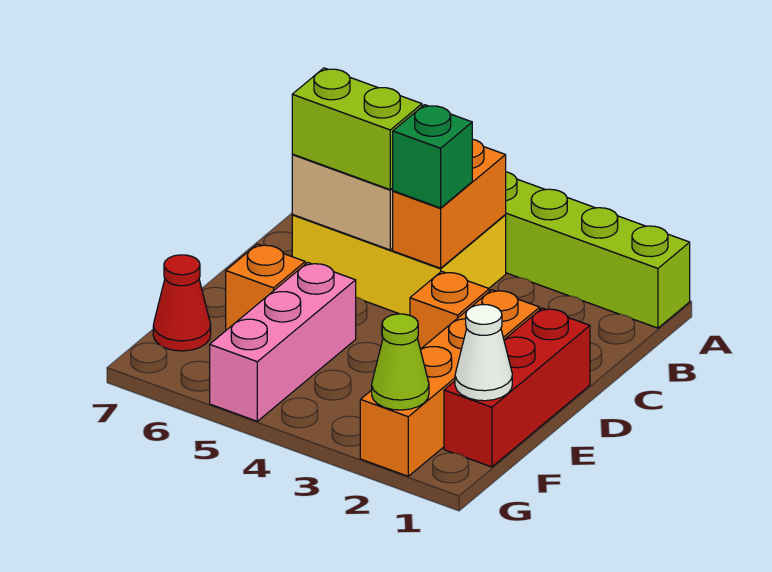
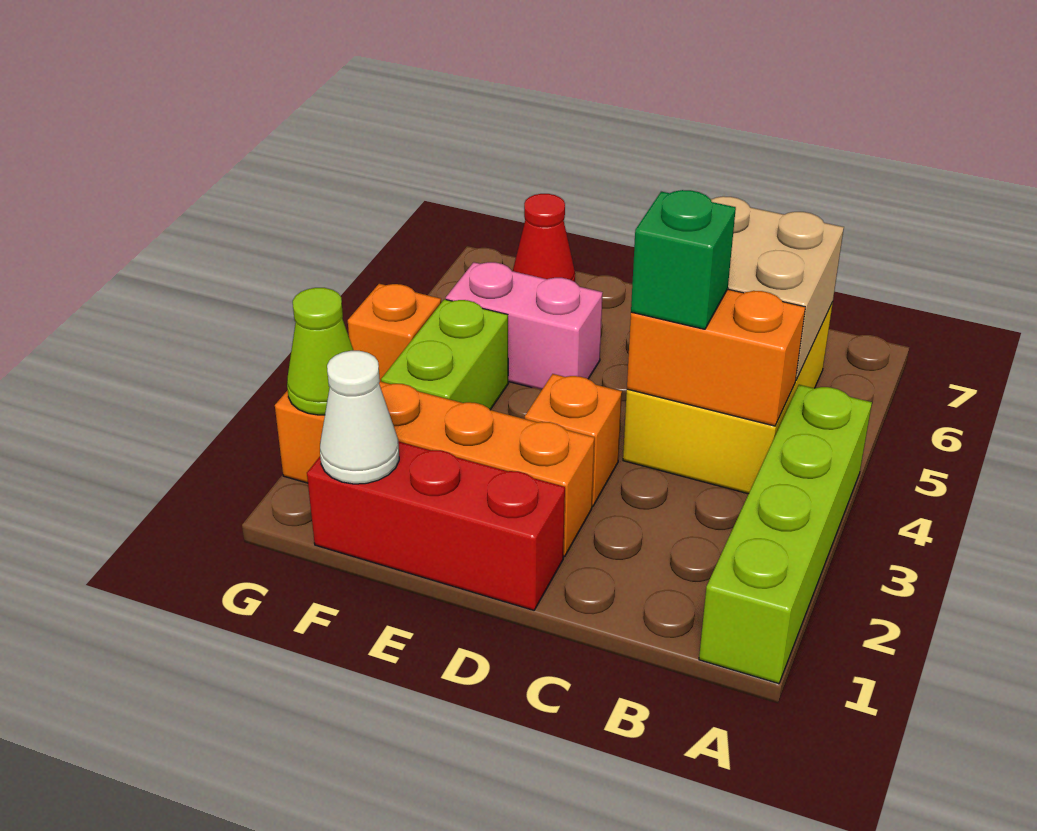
lime brick C5:C6 level 3 -> lime brick F3:F4 level 1
pink brick E5:G5 level 1 -> pink brick E5:F5 level 1
orange brick E6 level 1 -> orange brick G4 level 1

